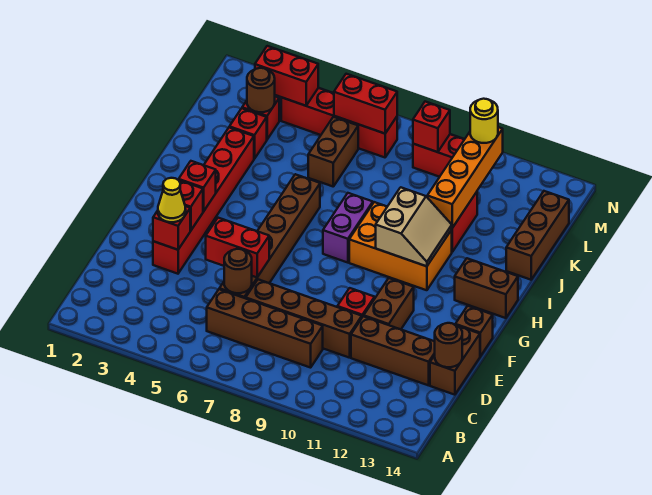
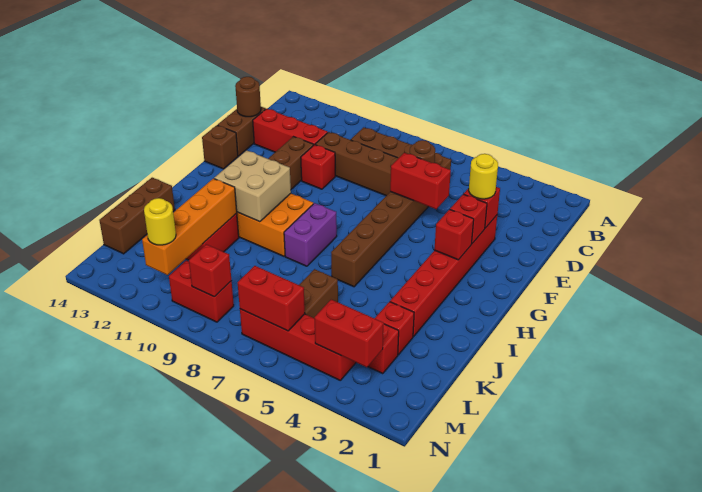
brown brick D11:D13 level 1 -> red brick D11:D13 level 1
yellow cone E3 level 3 -> yellow round brick E3 level 3
tan slope H10:I11 level 2 top 10 -> tan brick H10:I11 level 2
brown brick H13:H14 level 1 -> none
brown round brick L3 level 2 -> none

